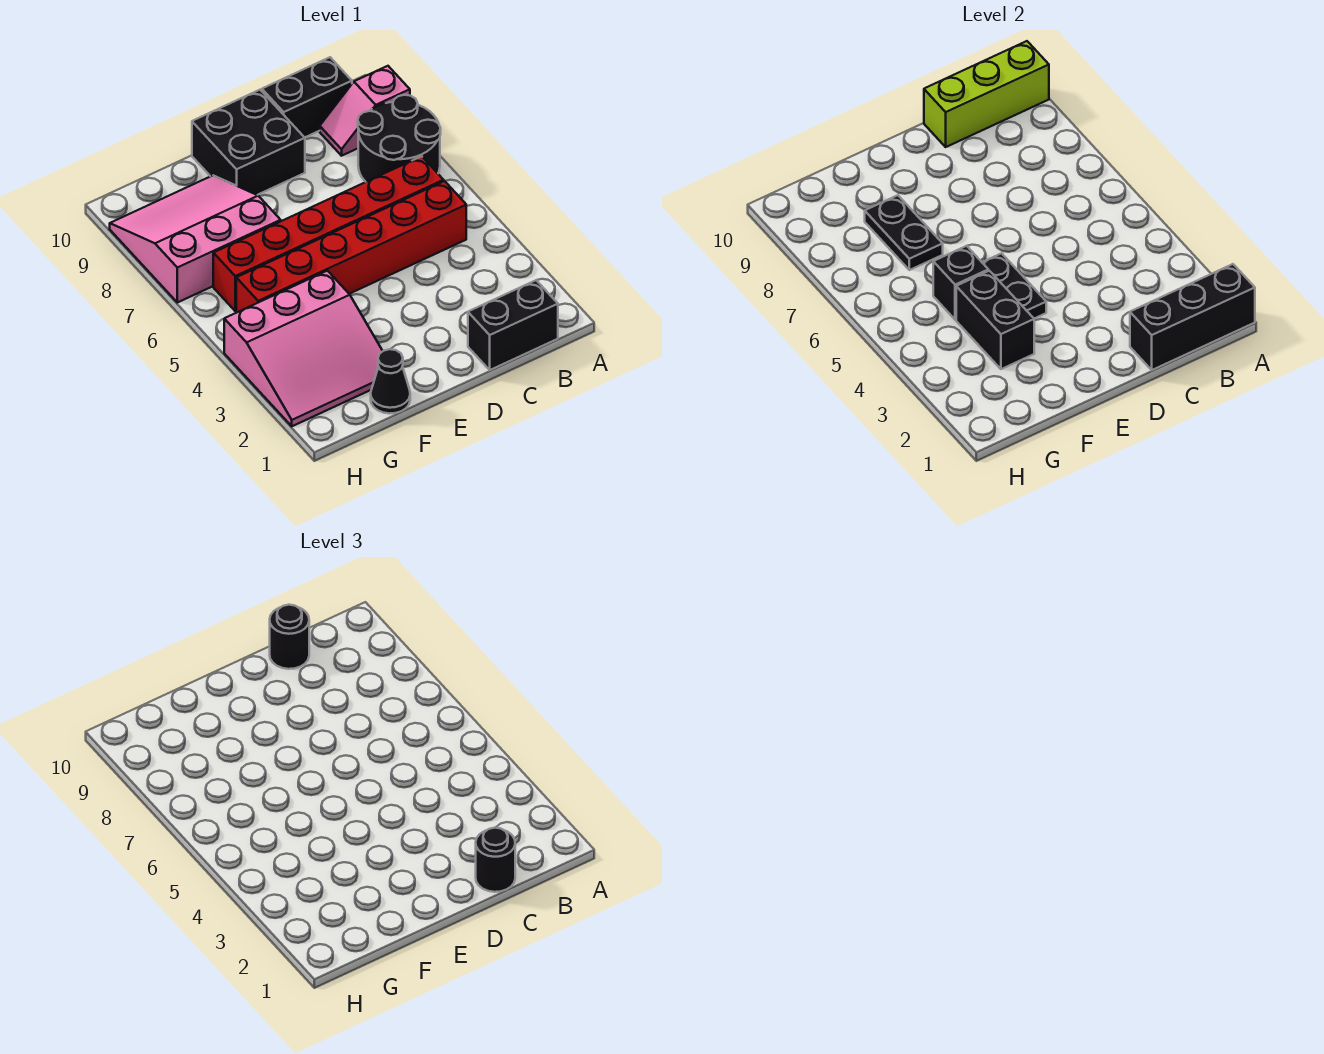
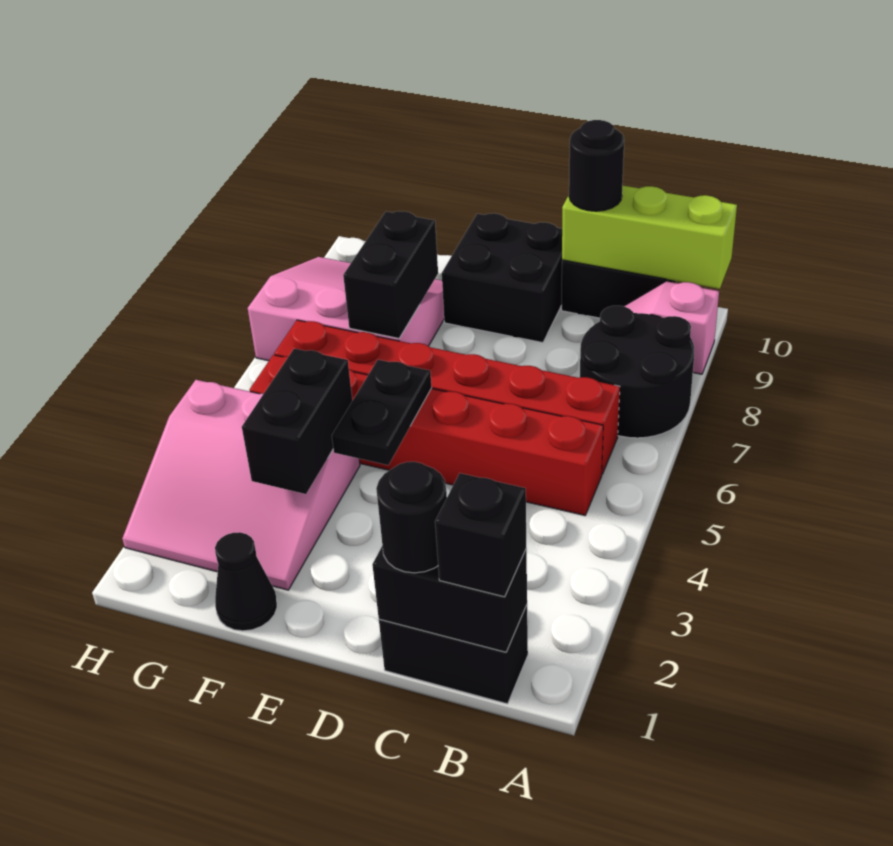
black brick A1:C1 level 2 -> black brick B1:C1 level 2
black brick F5 level 2 -> black brick B1 level 3
black plate F7:F8 level 2 -> black brick F7:F8 level 2

